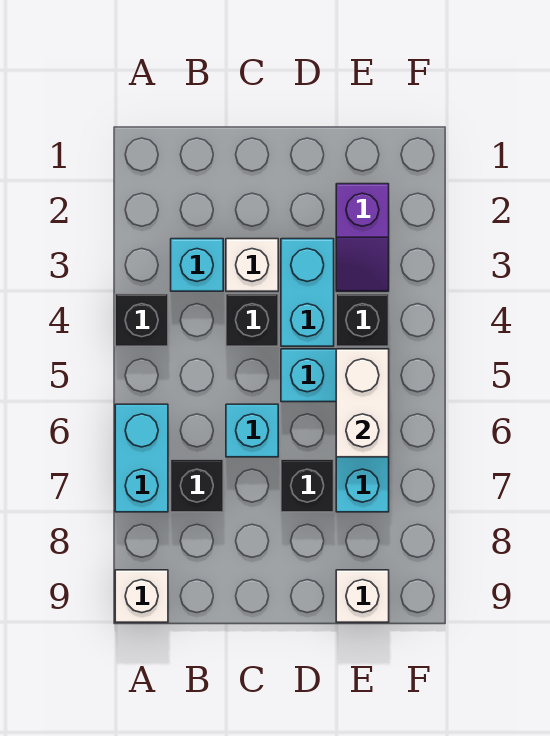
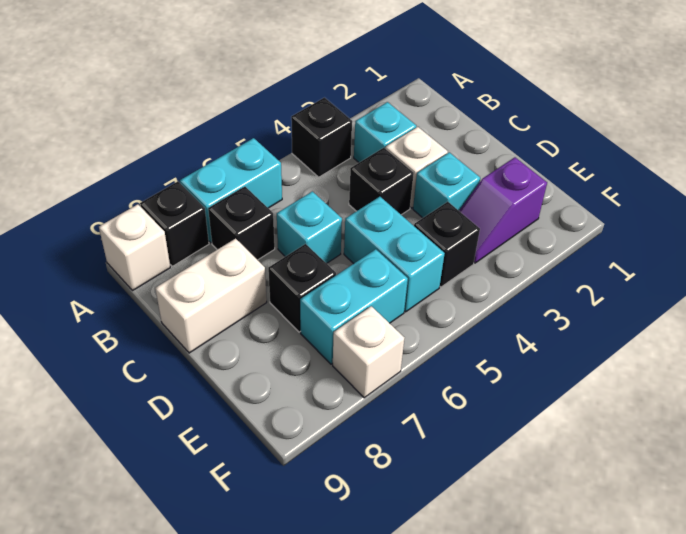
none -> black brick A8 level 1
cyan brick D3:D4 level 1 -> cyan brick D3 level 1
white brick E5:E6 level 2 -> white brick C8:C9 level 1
white brick E9 level 1 -> white brick F7 level 1

